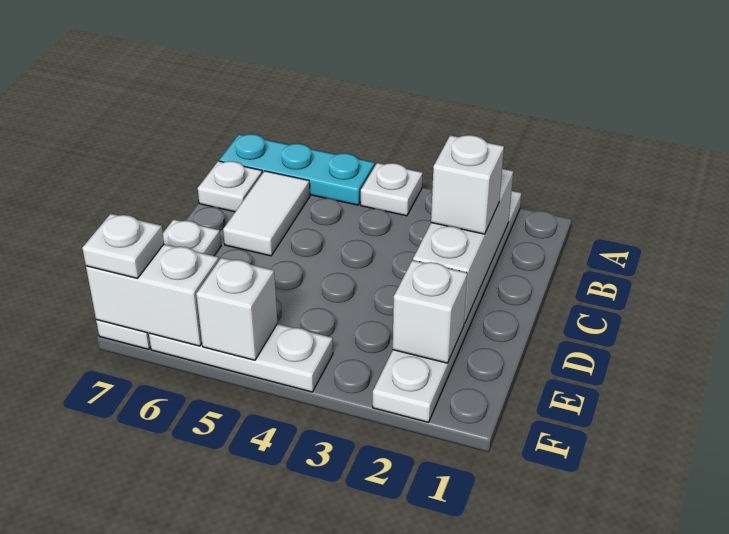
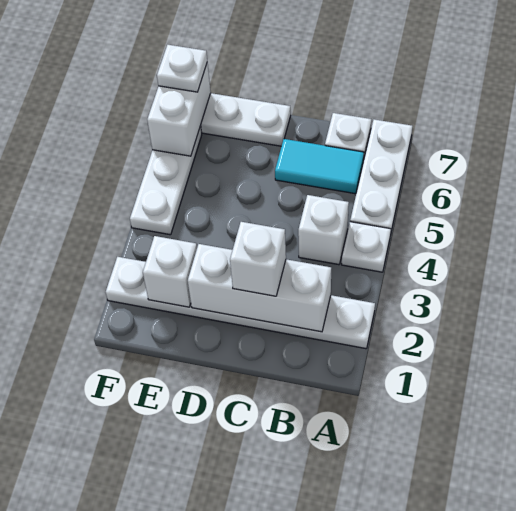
cyan plate A5:A7 level 1 -> white plate A5:A7 level 1
white tile B6:C6 level 1 -> cyan tile B6:C6 level 1
white brick F5 level 2 -> white brick B4 level 1

